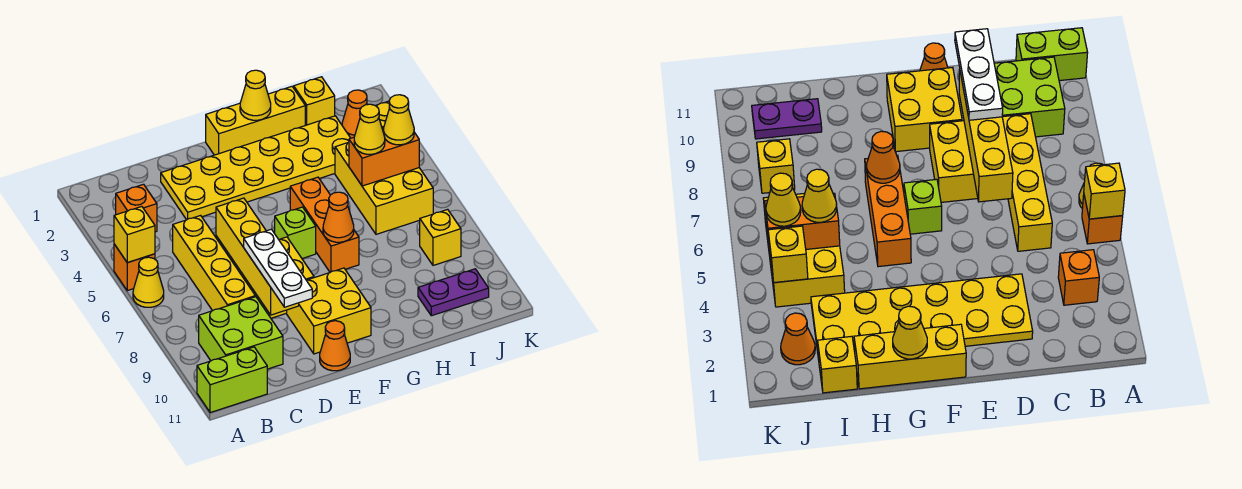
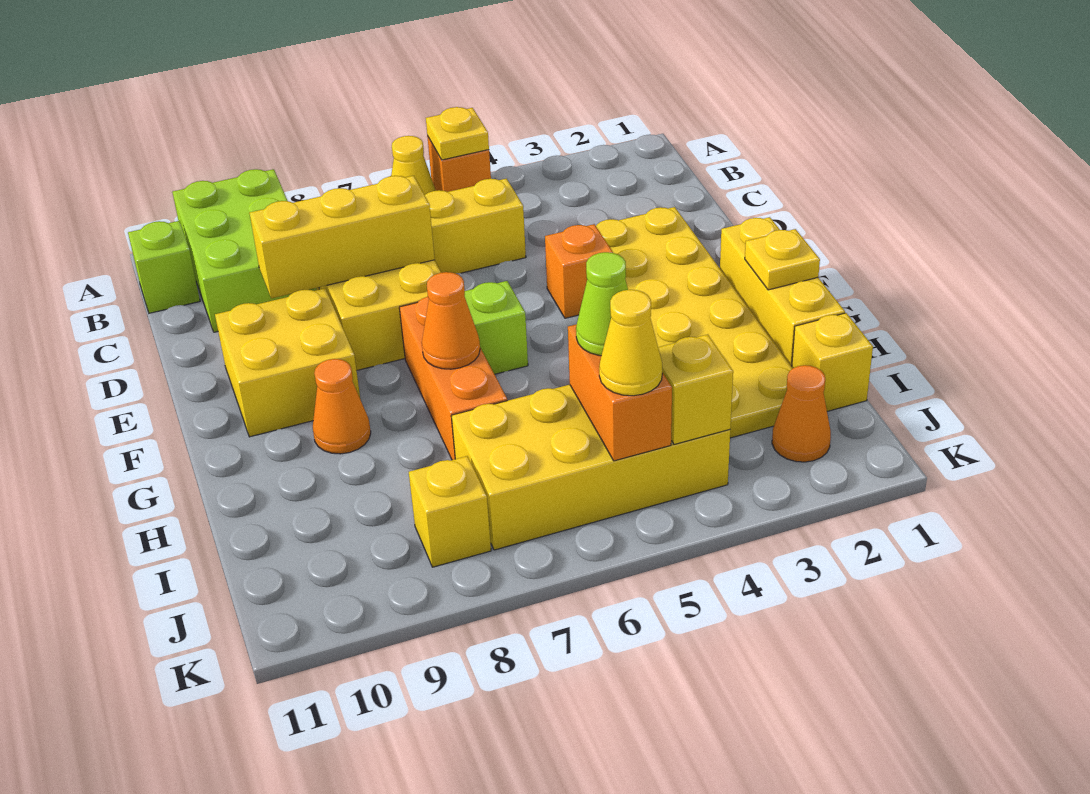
yellow brick A5 level 2 -> yellow plate A5 level 2
lime brick A11:B11 level 1 -> lime brick B11 level 1
orange brick B3 level 1 -> orange brick E4 level 1
lime brick B9:C10 level 1 -> lime brick A9:C10 level 1
yellow brick D6:D9 level 2 -> yellow brick D7:D9 level 2
white plate D8:D10 level 3 -> none
orange cone E11 level 1 -> orange cone G9 level 1
yellow cone G1 level 2 -> yellow plate G1 level 2
orange brick G5:G7 level 1 -> orange brick F7:H7 level 1
yellow brick I4:J6 level 1 -> yellow brick I4:J7 level 1
yellow cone I5 level 3 -> lime cone I5 level 3
purple plate I10:J10 level 1 -> none

